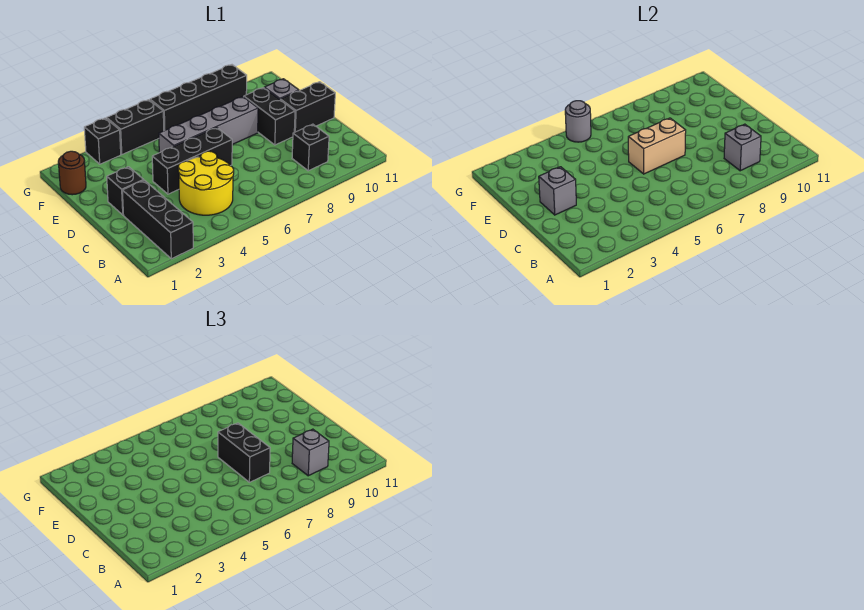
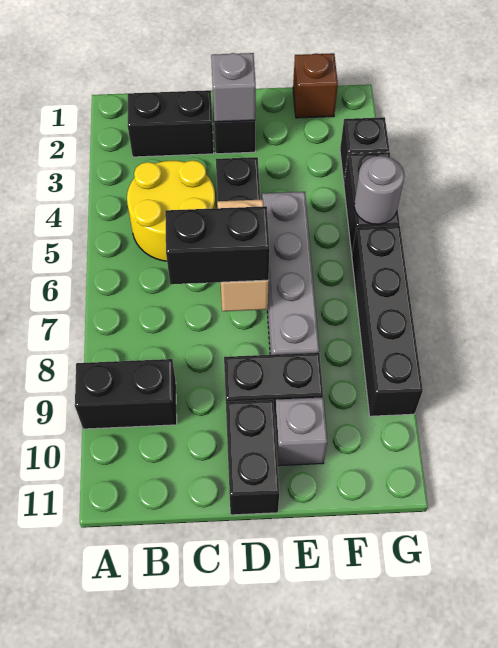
black brick A2:C2 level 1 -> black brick B2:C2 level 1
black brick B9 level 1 -> black brick A9:B9 level 1
grey brick B9 level 2 -> none
grey brick B9 level 3 -> none
brown round brick F1 level 1 -> brown brick F1 level 1

